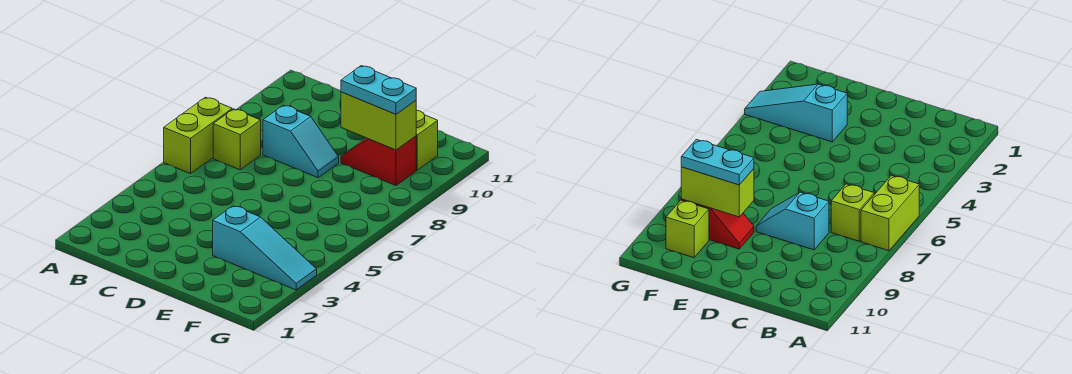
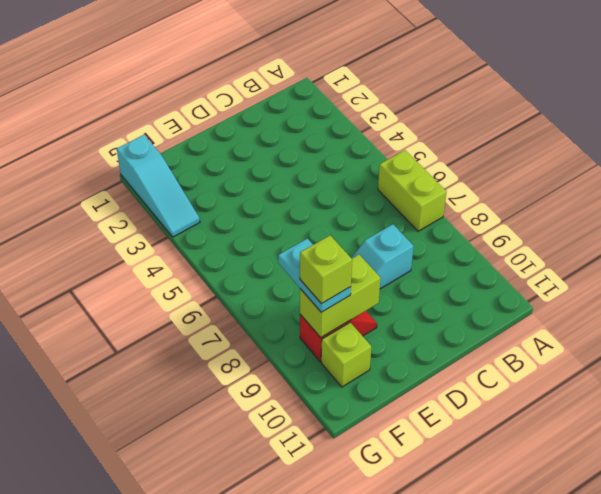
lime brick B7 level 1 -> lime brick F9 level 4
cyan slope E3:G3 level 1 top E -> cyan slope G1:G3 level 1 top 1
cyan plate E9:F9 level 3 -> cyan plate F8:F9 level 3

